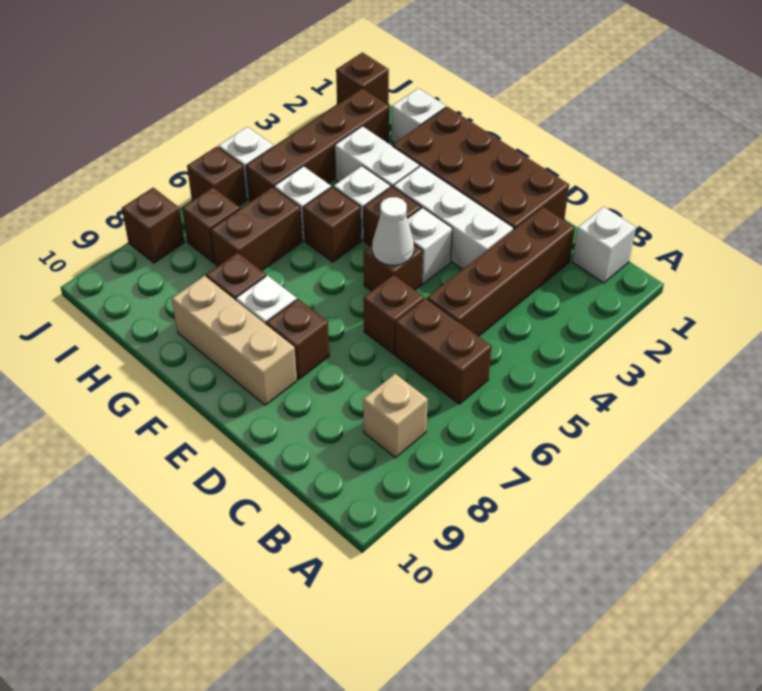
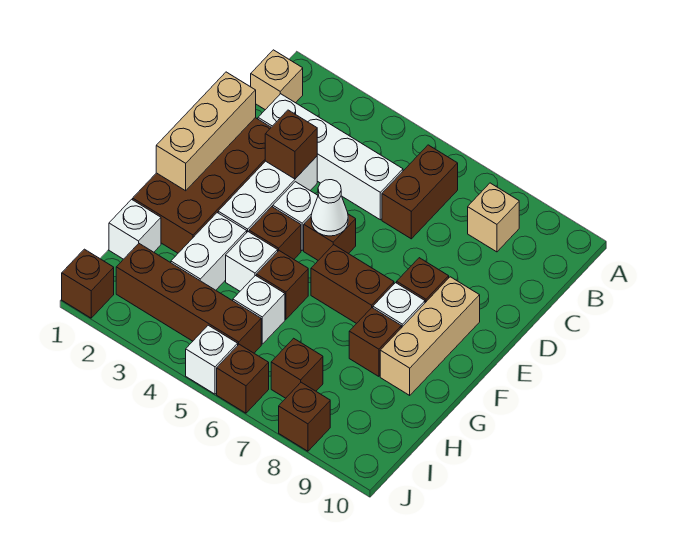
white brick B1 level 1 -> tan brick B1 level 1
brown brick C2:C5 level 1 -> white brick C2:C5 level 1
none -> tan brick D1:F1 level 2
brown brick D6 level 1 -> brown brick D3 level 2
brown brick H6:H7 level 1 -> brown brick F6:F7 level 1

